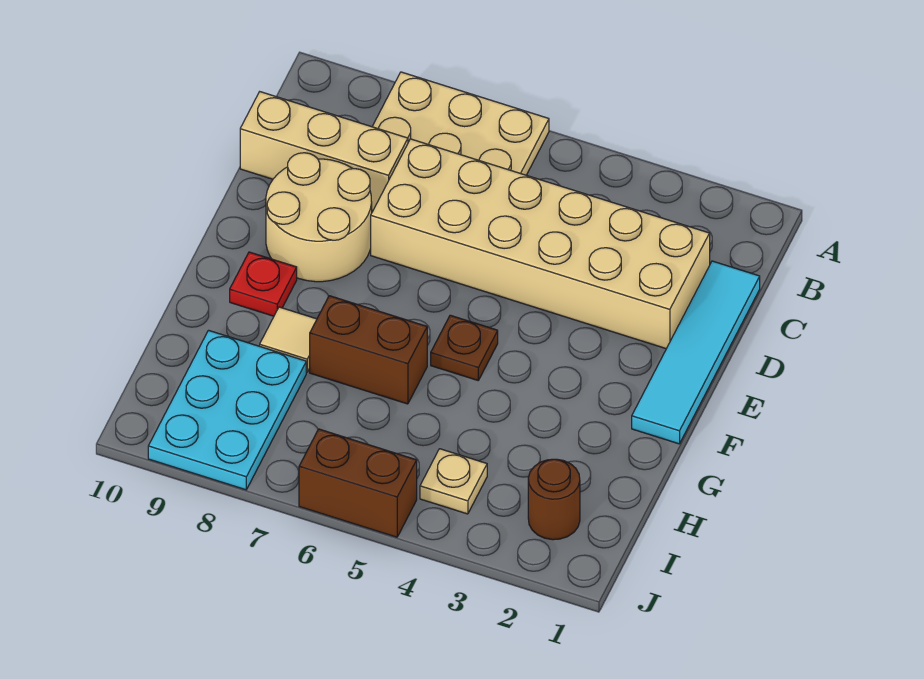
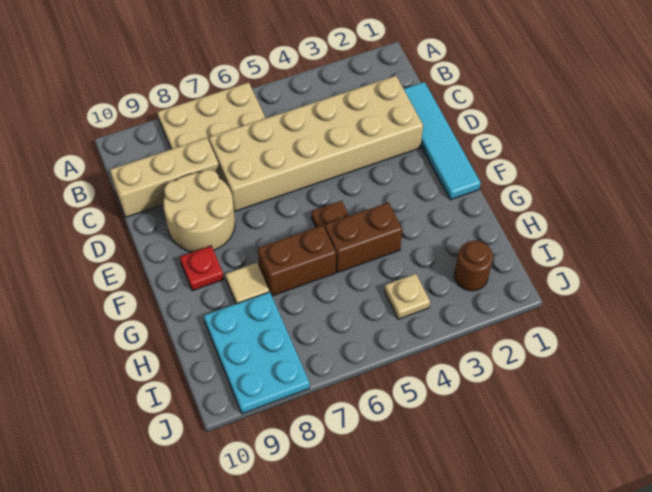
brown brick J5:J6 level 1 -> brown brick G4:G5 level 1

